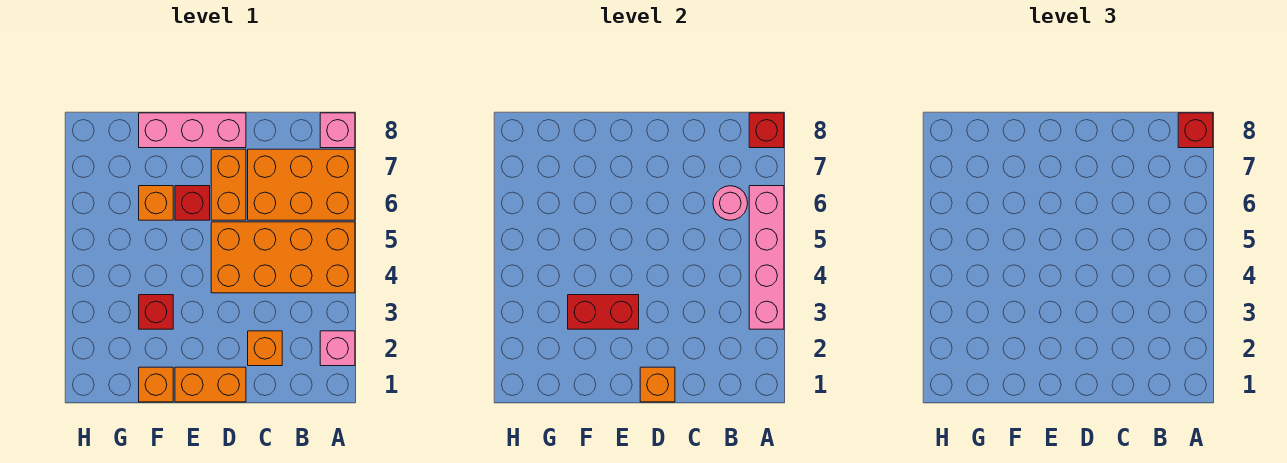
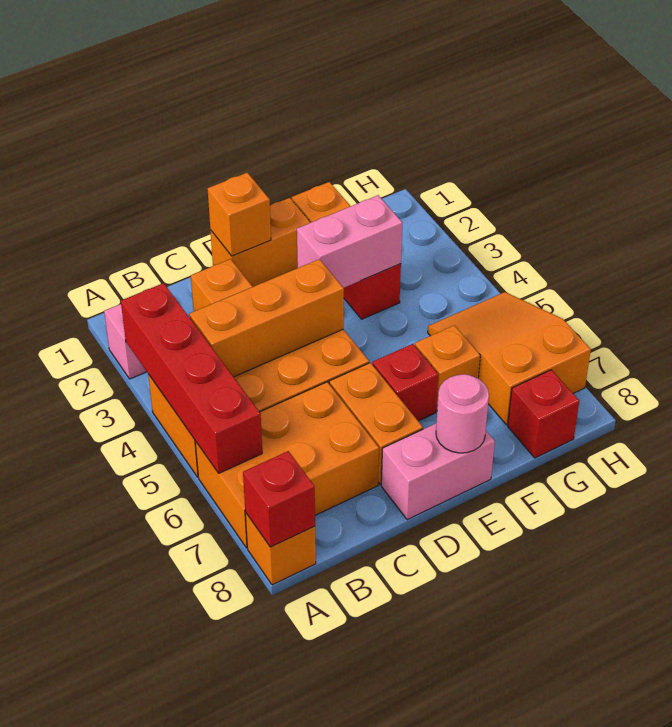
pink brick A3:A6 level 2 -> red brick A3:A6 level 2
pink brick A8 level 1 -> orange brick A8 level 1
red brick A8 level 3 -> red brick G8 level 1
none -> orange brick B4:D4 level 2
pink round brick B6 level 2 -> pink round brick E8 level 2
pink brick D8:F8 level 1 -> pink brick D8:E8 level 1
red brick E3:F3 level 2 -> pink brick E3:F3 level 2
none -> orange slope G5:H7 level 1 top 7

